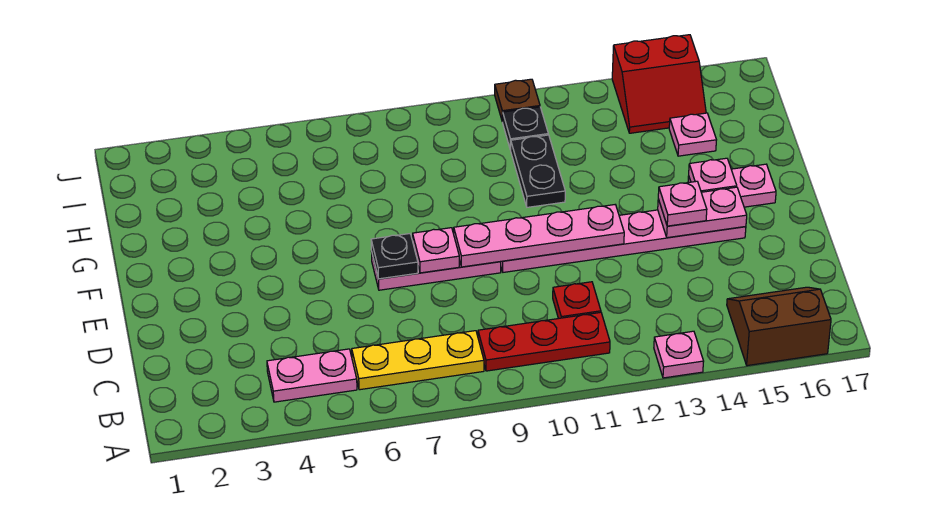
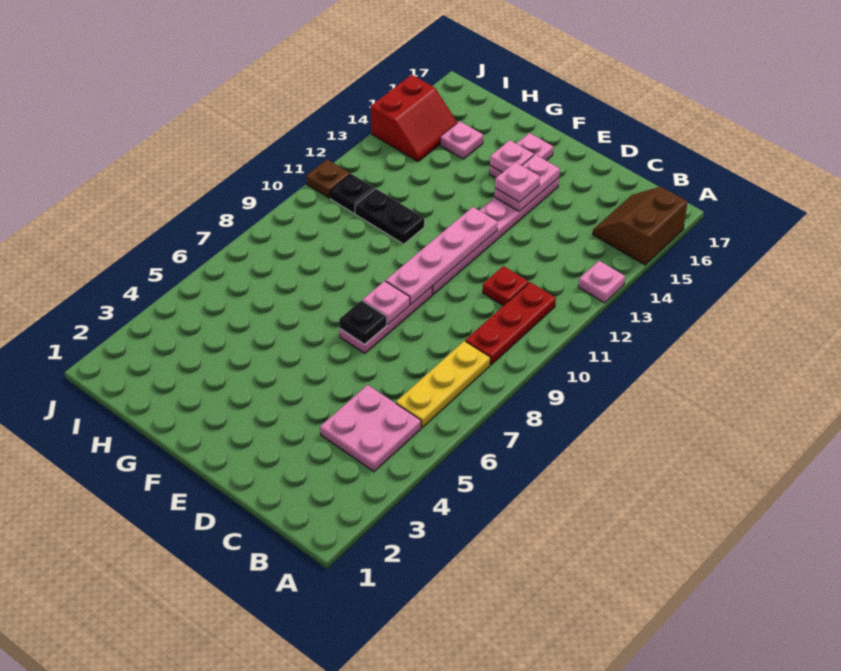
pink plate B4:B5 level 1 -> pink plate B4:C5 level 1

